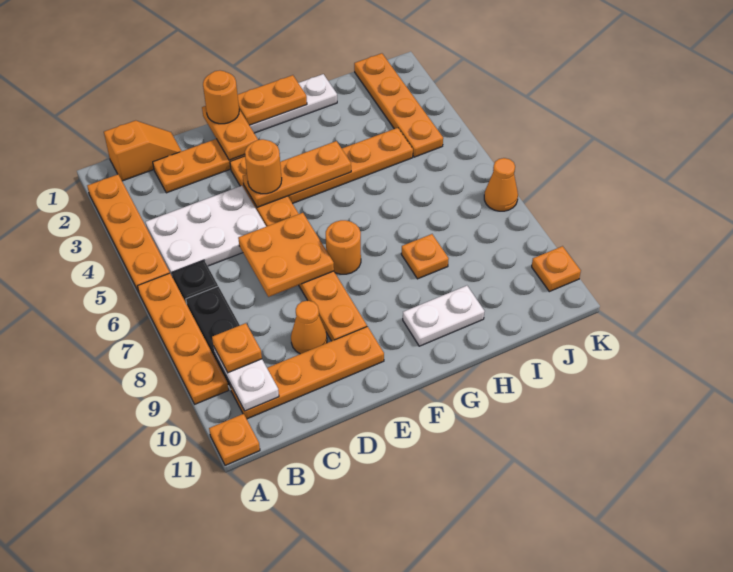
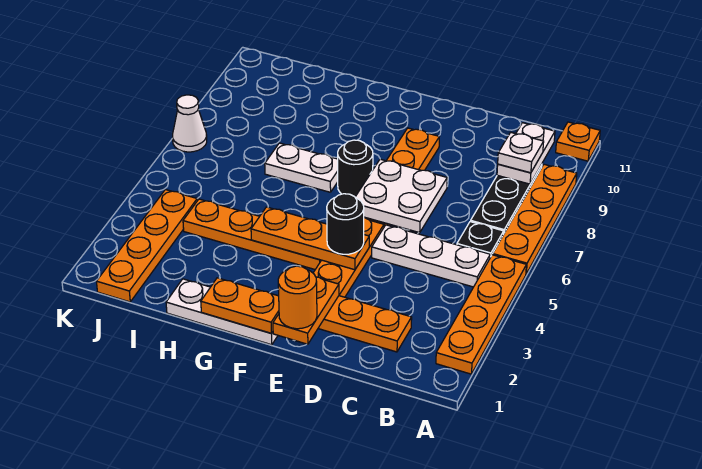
orange slope B1:C1 level 1 top B -> none
white plate B4:D5 level 1 -> white plate B5:D5 level 1
orange plate B9 level 3 -> white plate B9 level 3
orange plate B10:E10 level 1 -> none
orange plate D6:E7 level 2 -> white plate D6:E7 level 2
orange cone D9 level 1 -> none
orange round brick E4 level 3 -> black round brick E4 level 3
orange round brick F7 level 1 -> black round brick F7 level 1
white plate G10:H10 level 1 -> white plate G7:H7 level 1
orange plate H8 level 1 -> none
orange cone K7 level 1 -> white cone K7 level 1
orange plate K10 level 1 -> none

